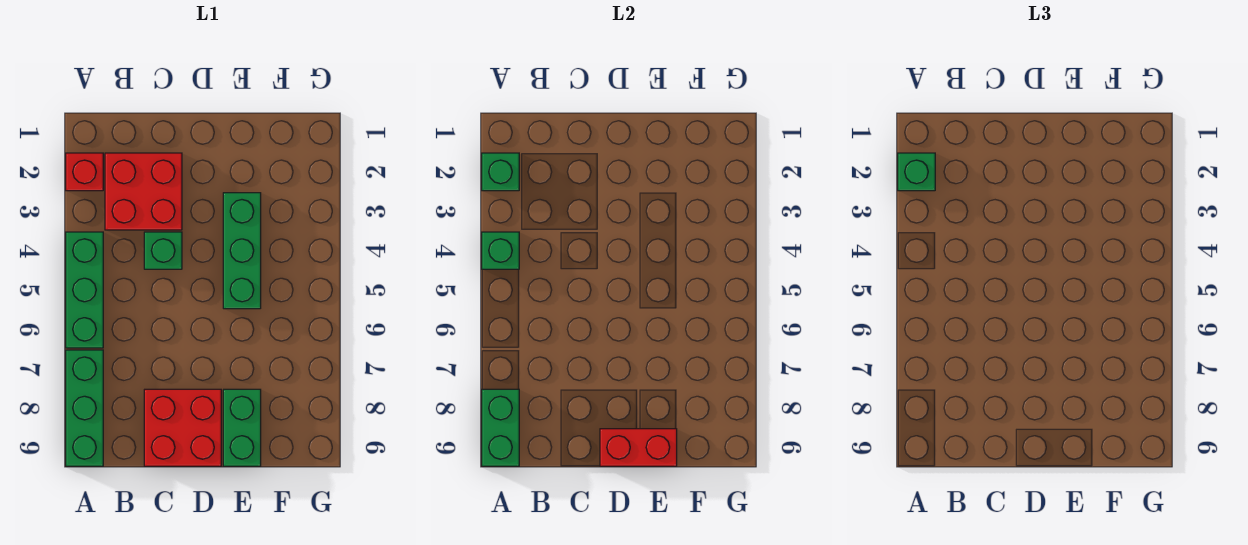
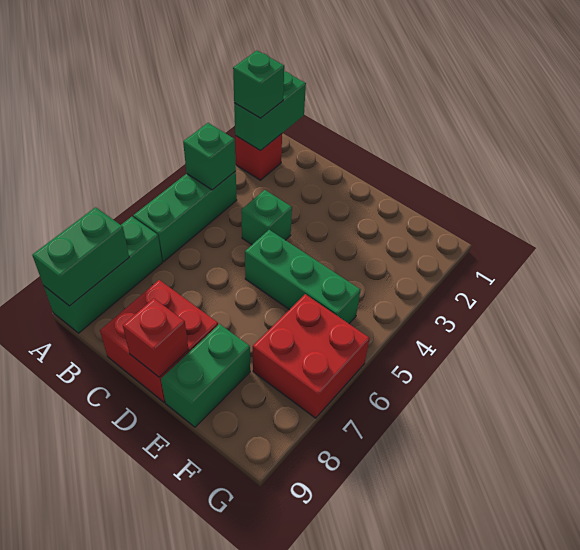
green brick A2 level 2 -> green brick A1:A2 level 2
red brick B2:C3 level 1 -> red brick F6:G7 level 1
red brick D9:E9 level 2 -> red brick D9 level 2
green brick E3:E5 level 1 -> green brick D5:F5 level 1

